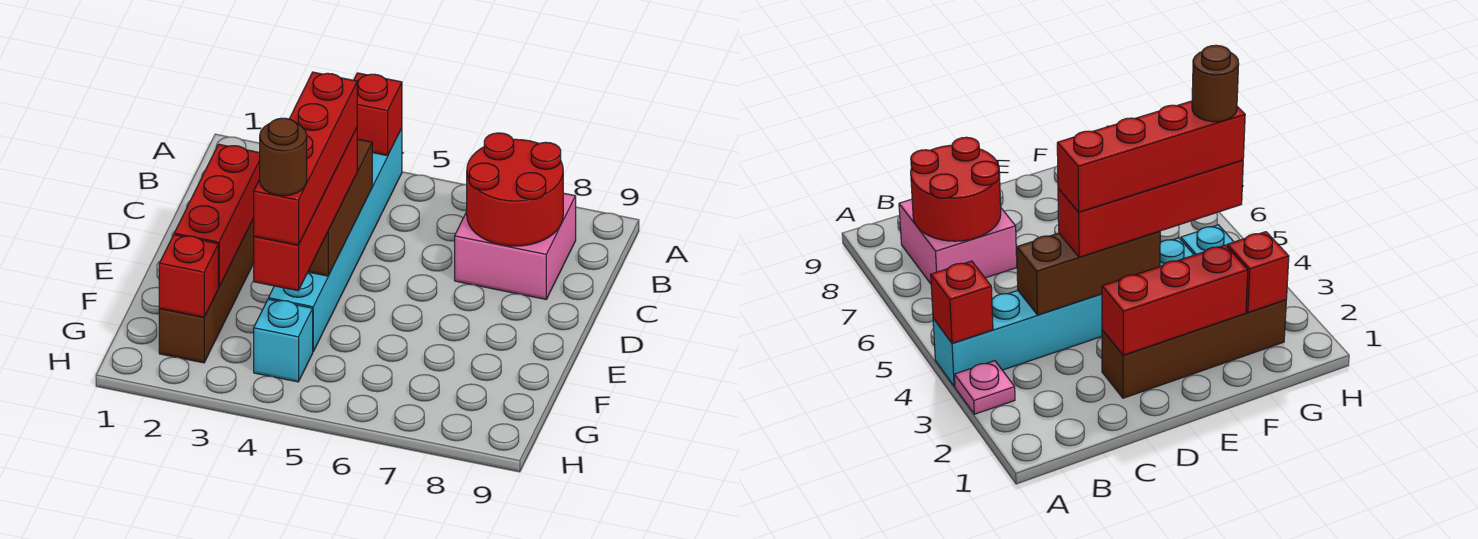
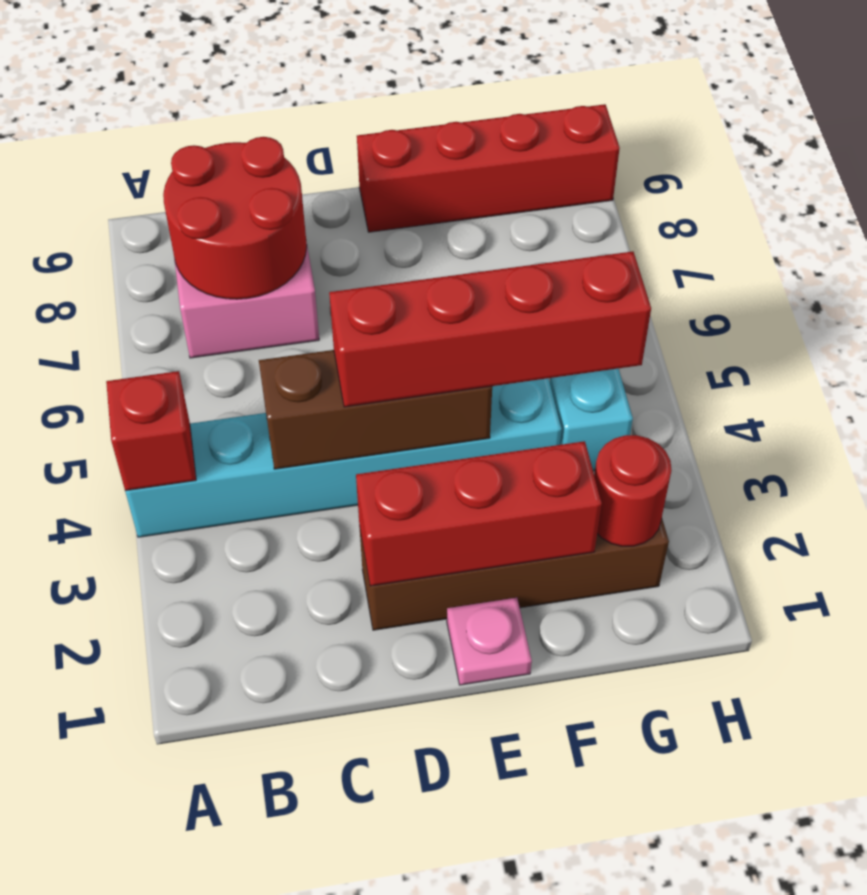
pink plate A3 level 1 -> pink plate E1 level 1
red brick D4:G4 level 4 -> red brick E9:H9 level 1
red brick G2 level 2 -> red round brick G2 level 2
brown round brick G4 level 5 -> none

